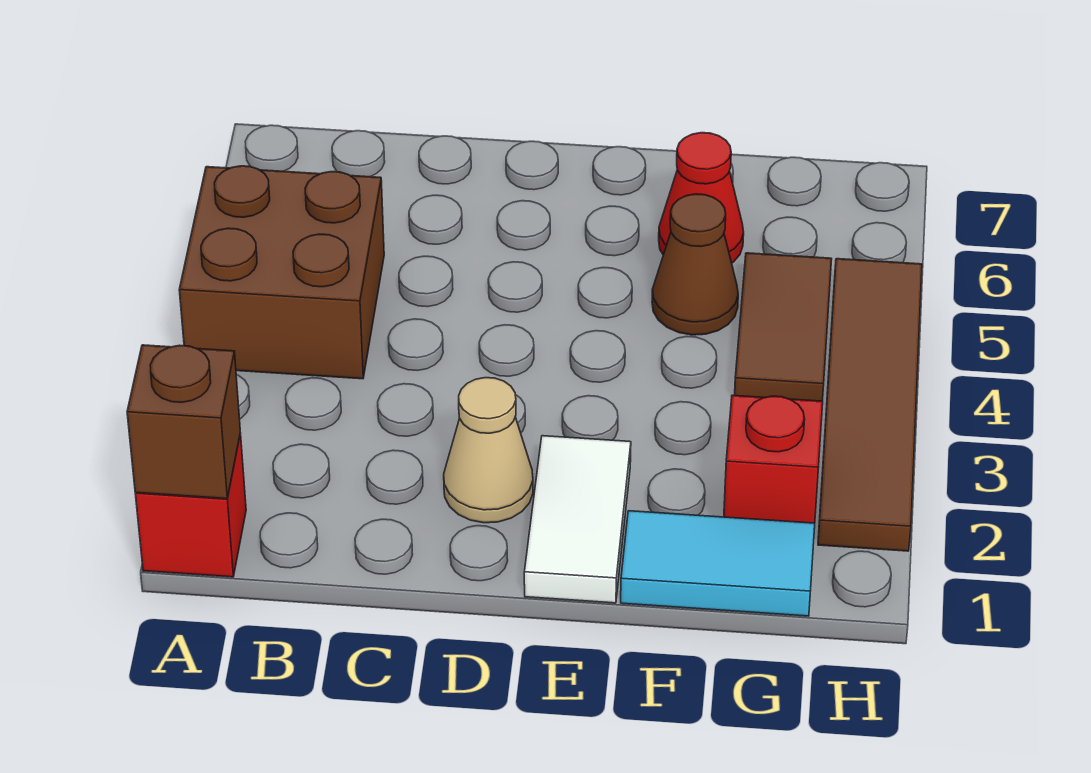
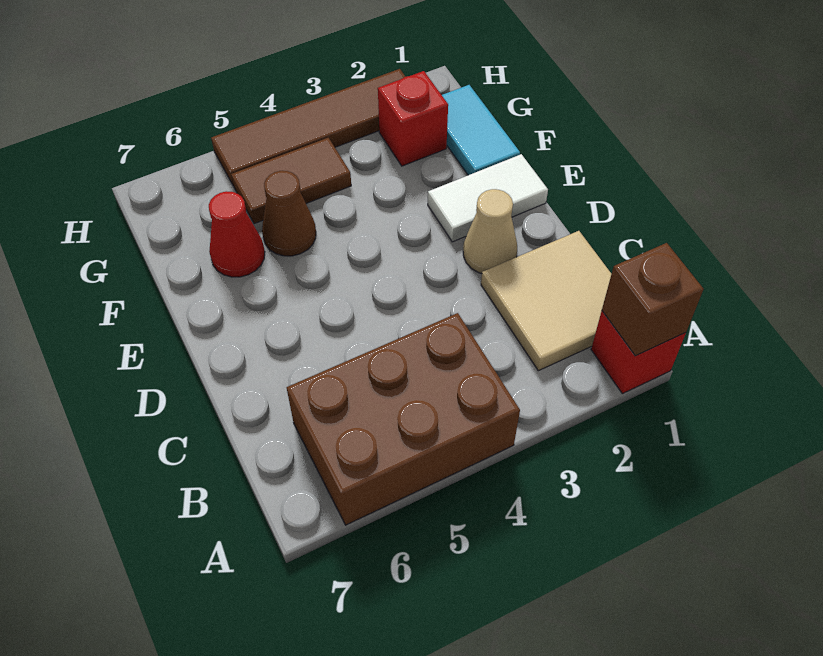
brown brick A4:B5 level 1 -> brown brick A4:B6 level 1
none -> tan tile B1:C2 level 1

